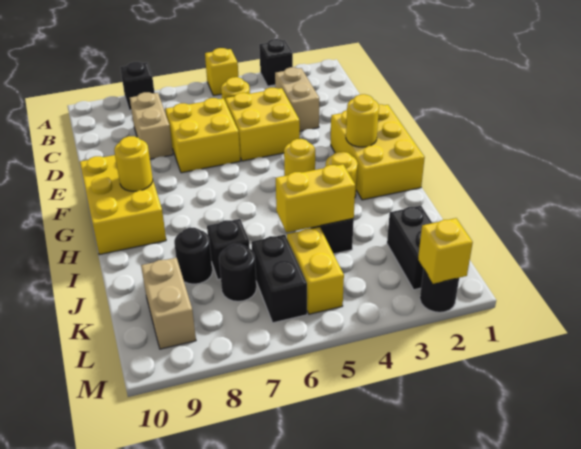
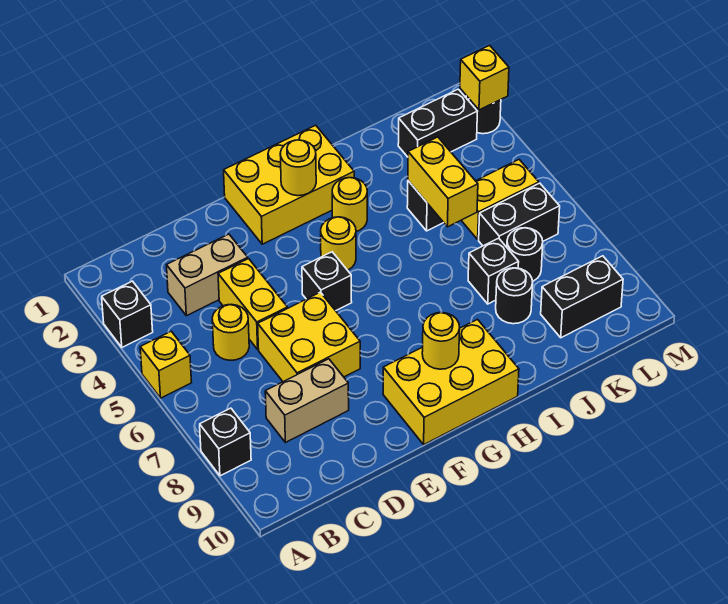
yellow brick D4:E5 level 1 -> yellow brick D4:D5 level 1
none -> black brick F5 level 1
tan brick K9:L9 level 1 -> black brick K9:L9 level 1

